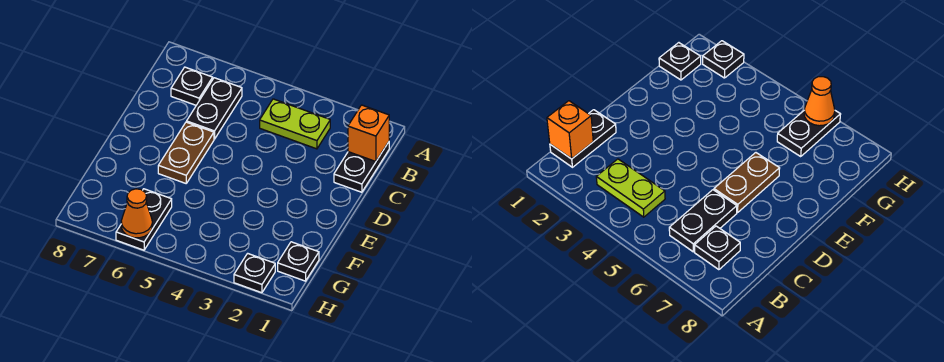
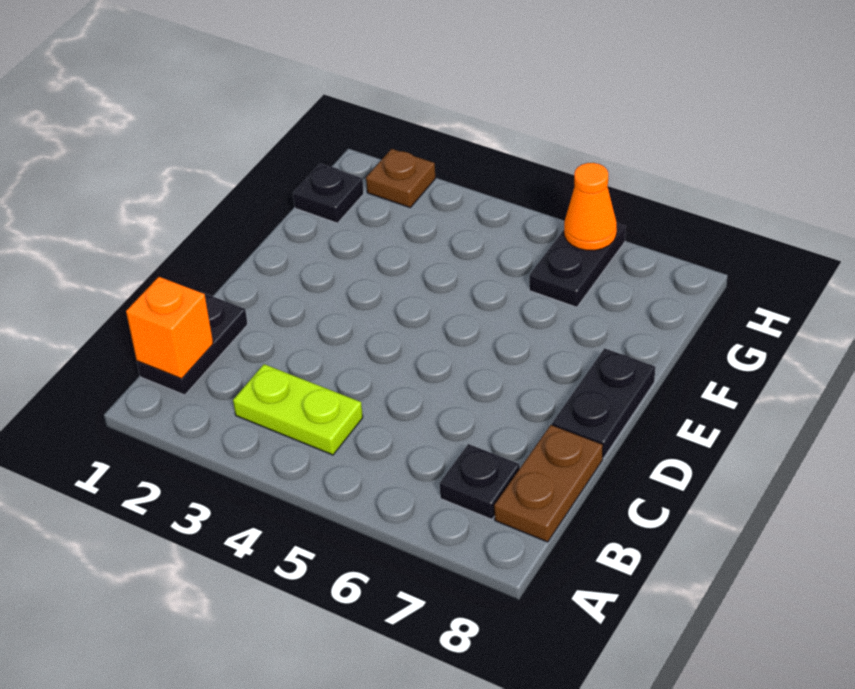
black plate B6:C6 level 1 -> black plate D8:E8 level 1
brown plate D6:E6 level 1 -> brown plate B8:C8 level 1
black plate H2 level 1 -> brown plate H2 level 1

